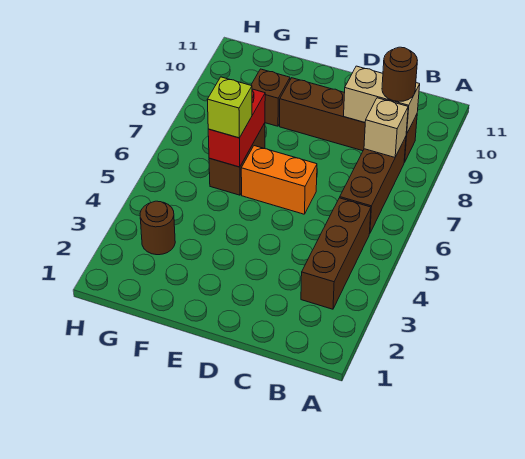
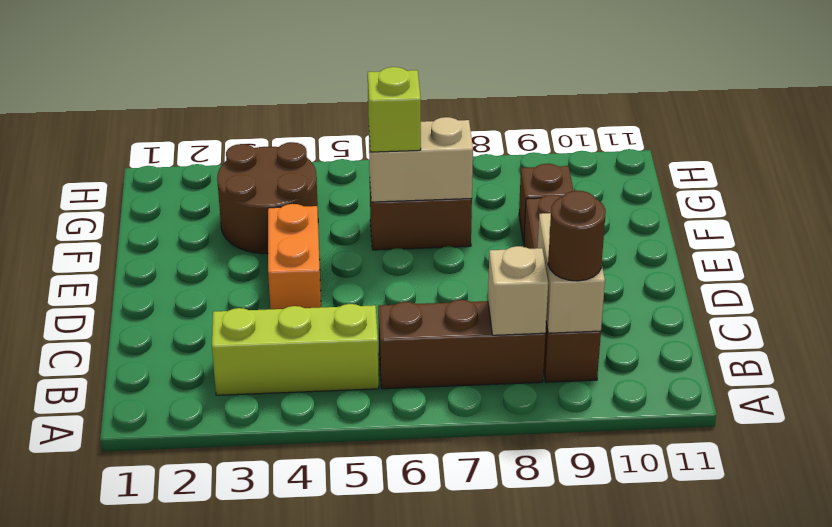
brown brick B3:B5 level 1 -> lime brick B3:B5 level 1
orange brick D6:E6 level 1 -> orange brick D4:E4 level 1
red brick F6:F7 level 2 -> tan brick F6:F7 level 2
brown round brick G3 level 1 -> brown round brick F3:G4 level 1

